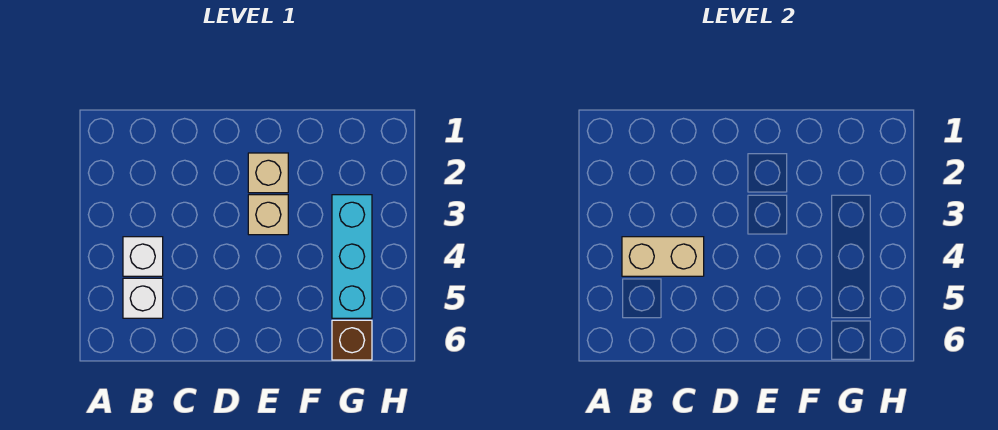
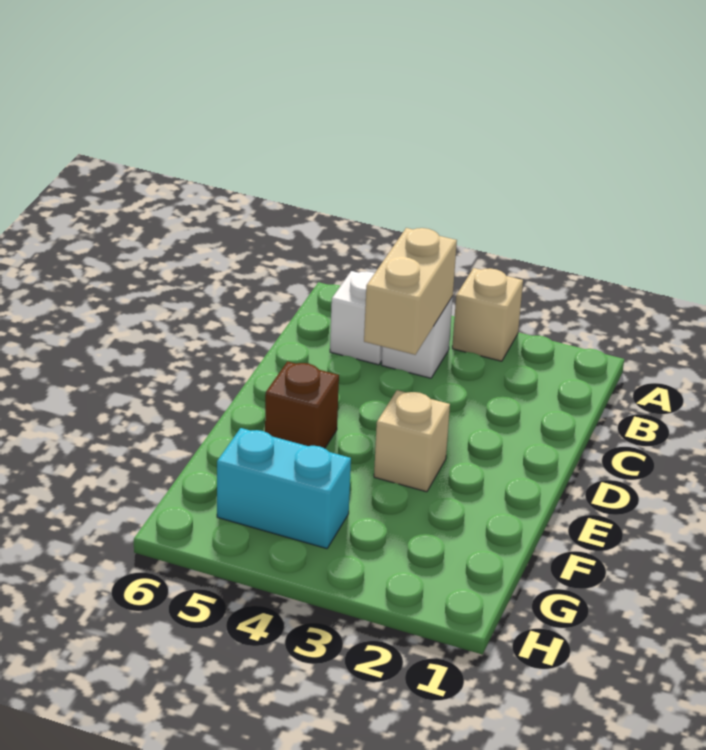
tan brick E2 level 1 -> tan brick A3 level 1
cyan brick G3:G5 level 1 -> cyan brick G4:G5 level 1
brown brick G6 level 1 -> brown brick E5 level 1

